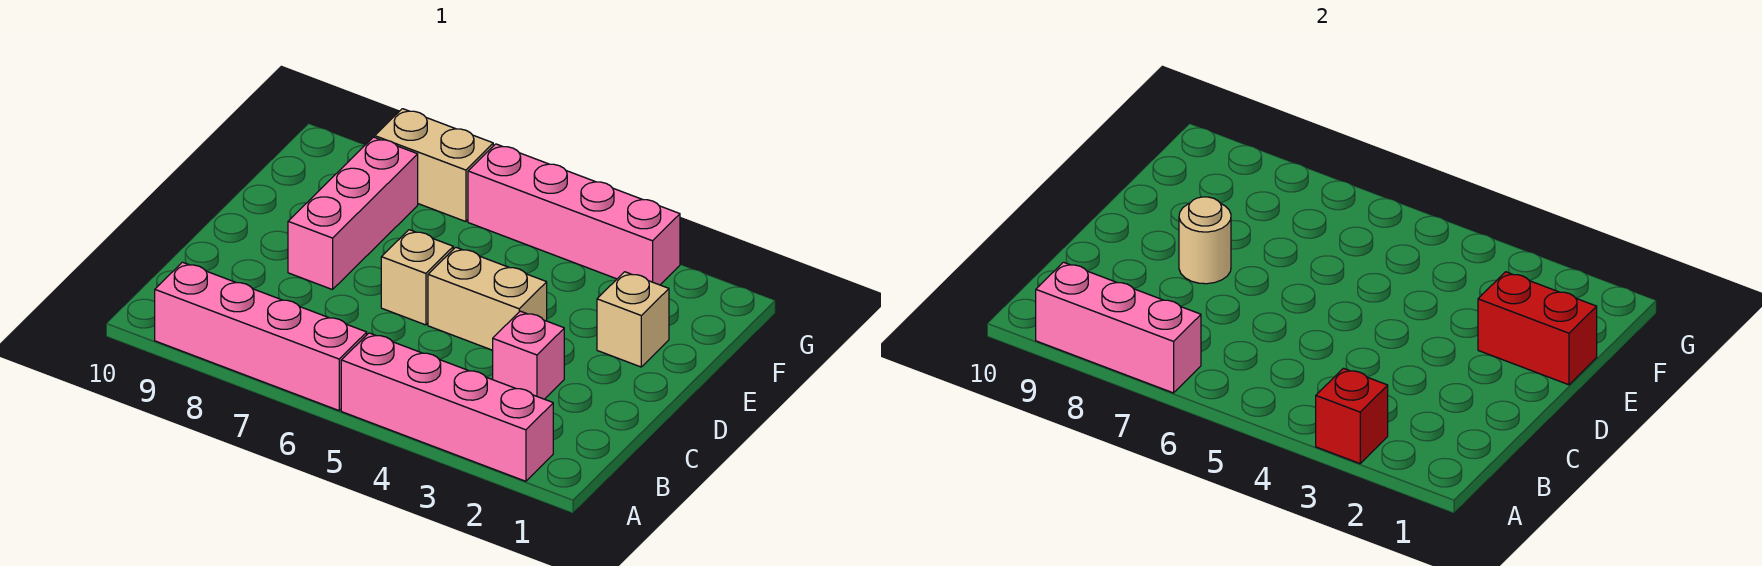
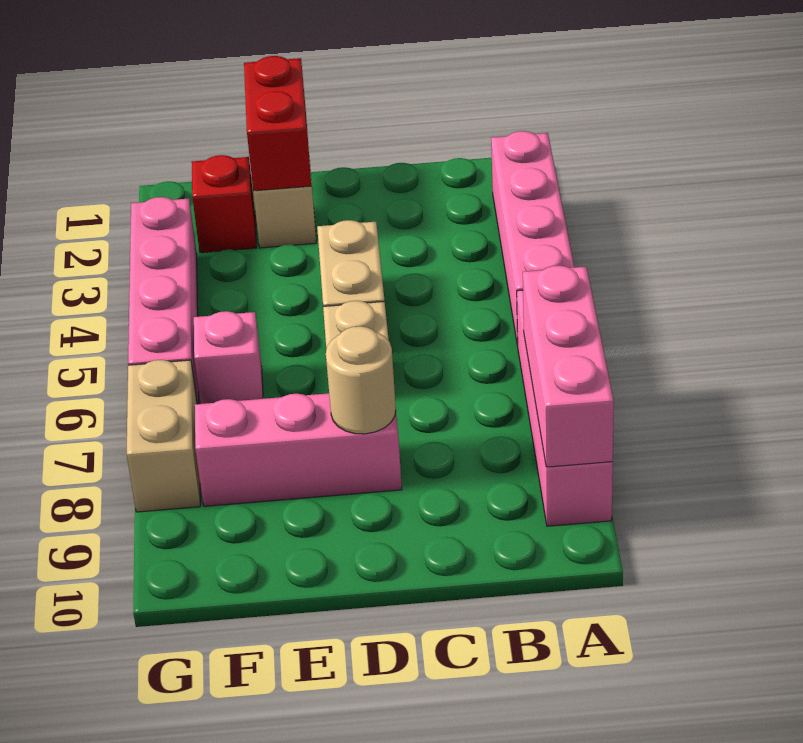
red brick A3 level 2 -> red brick F2 level 1
pink brick C3 level 1 -> pink brick F6 level 1

